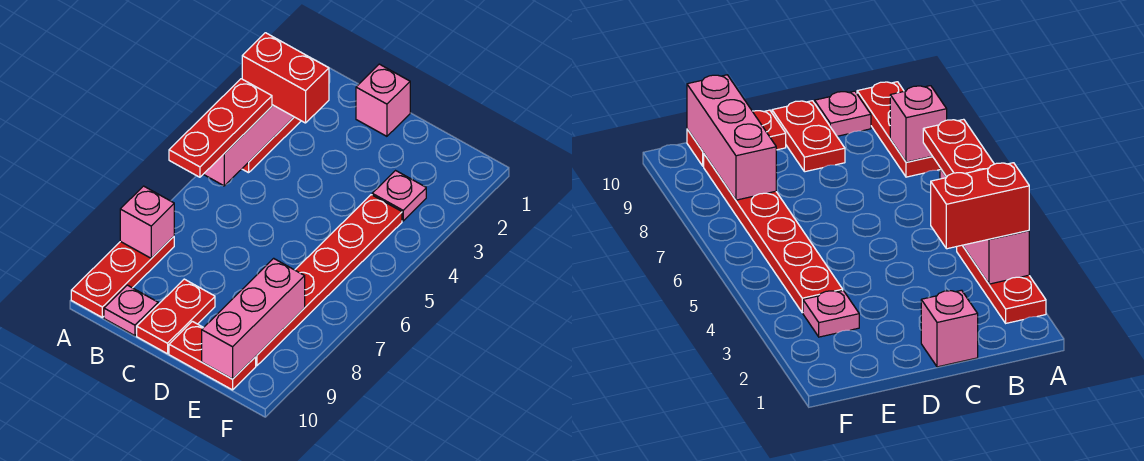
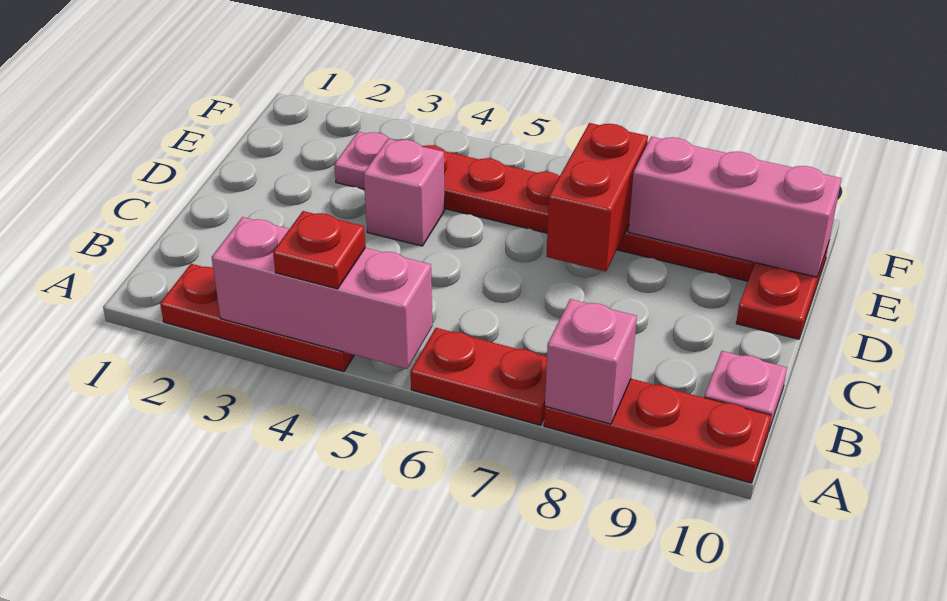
red brick A3:B3 level 3 -> red brick D7:E7 level 2
red plate A4:A6 level 3 -> red plate A4 level 3
pink brick C1 level 1 -> pink brick D4 level 1
red plate C9:C10 level 1 -> red plate A6:A7 level 1

